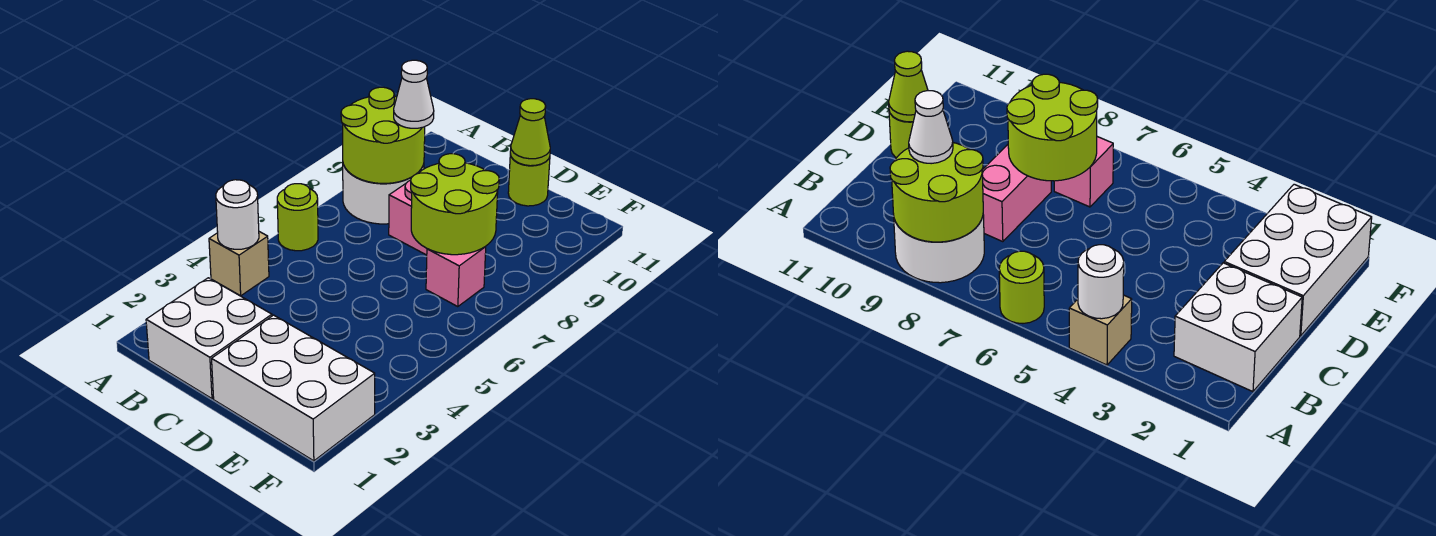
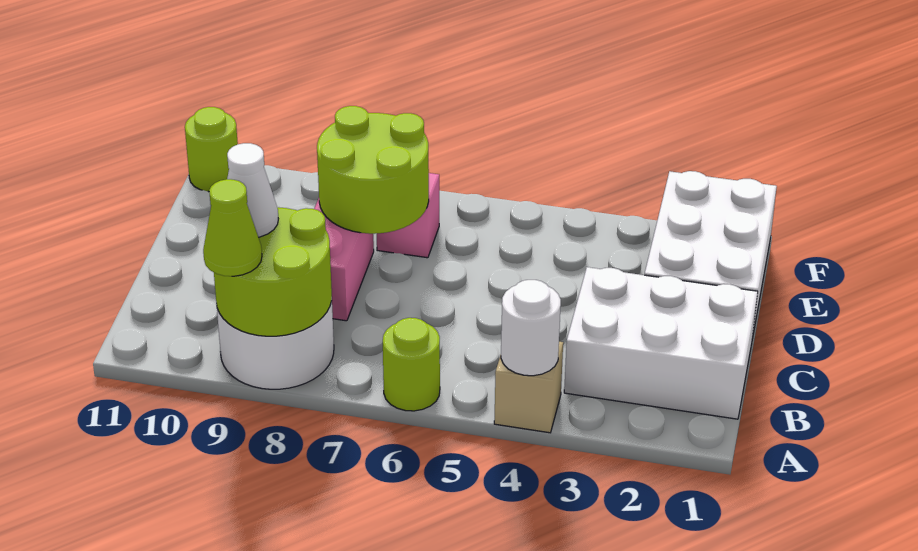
white brick B1:C2 level 1 -> white brick B1:C3 level 1
lime round brick D11 level 1 -> lime round brick F11 level 1
lime cone D11 level 2 -> lime cone A9 level 3

